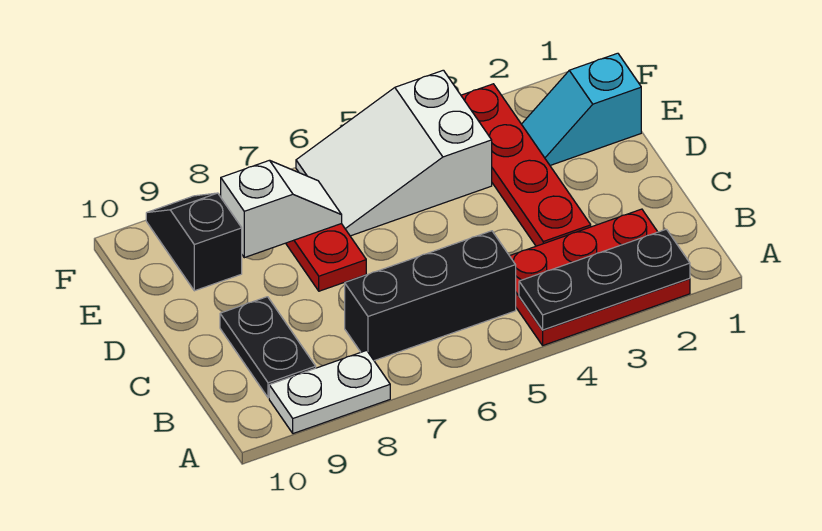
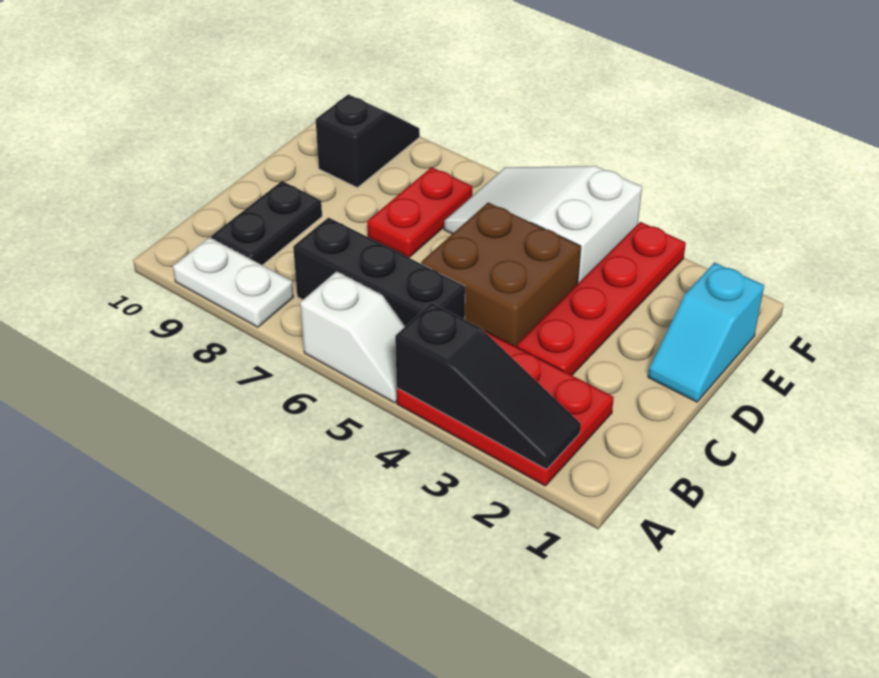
black plate A2:A4 level 2 -> black slope A2:A4 level 2 top 4
none -> brown brick C4:D5 level 1
cyan slope E1:E2 level 1 top 1 -> cyan slope D1:E1 level 1 top E
white slope E7:E8 level 2 top 8 -> white slope A5:A6 level 1 top 6

